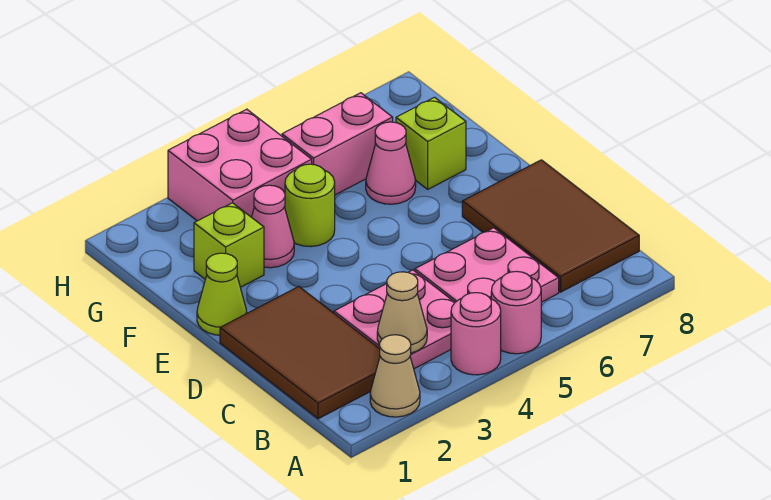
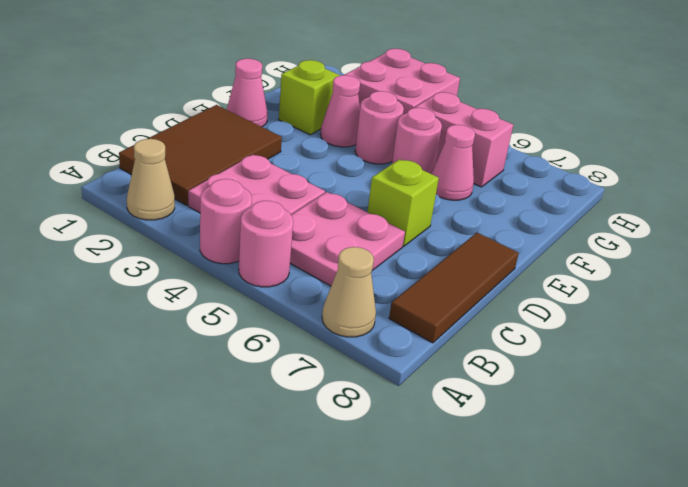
tan cone B3 level 2 -> tan cone A7 level 1
brown tile B7:D8 level 1 -> brown tile B8:D8 level 1
lime cone E1 level 1 -> pink cone E1 level 1
lime round brick F4 level 1 -> pink round brick F4 level 1
none -> pink round brick F5 level 1
lime brick F7 level 1 -> lime brick D6 level 1

